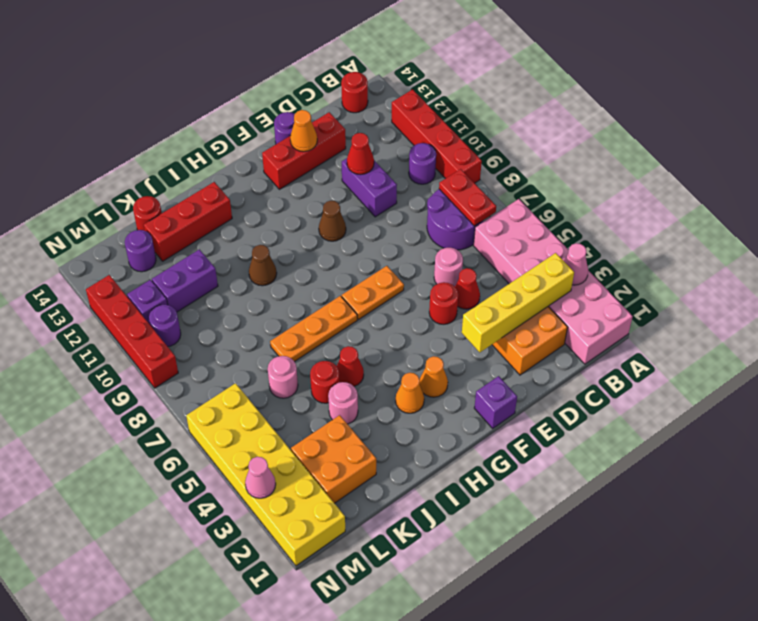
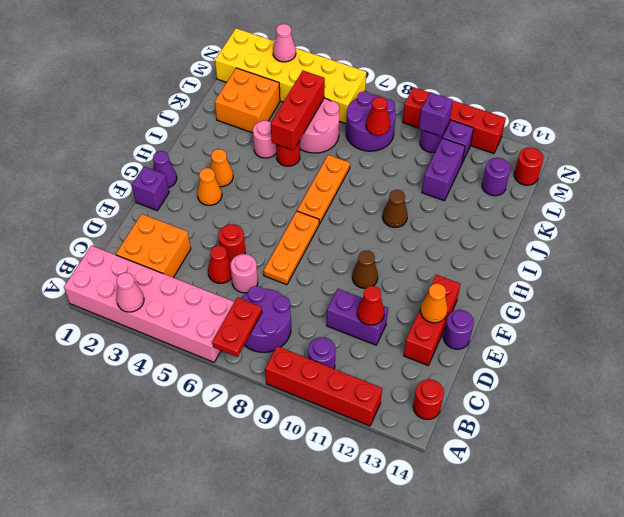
yellow brick B3:E3 level 2 -> none
red plate B7:B8 level 2 -> red plate A7:B7 level 2
orange plate F7:G7 level 1 -> orange plate E7:G7 level 1
none -> purple cone G1 level 1
red cone I5 level 1 -> red cone L8 level 2
red brick I13:K13 level 1 -> red brick J5:L5 level 2
pink round brick K6 level 1 -> pink round brick K5:L6 level 1
red round brick K14 level 1 -> red round brick M14 level 1
none -> purple round brick L7:M8 level 1
none -> purple brick M10 level 2

